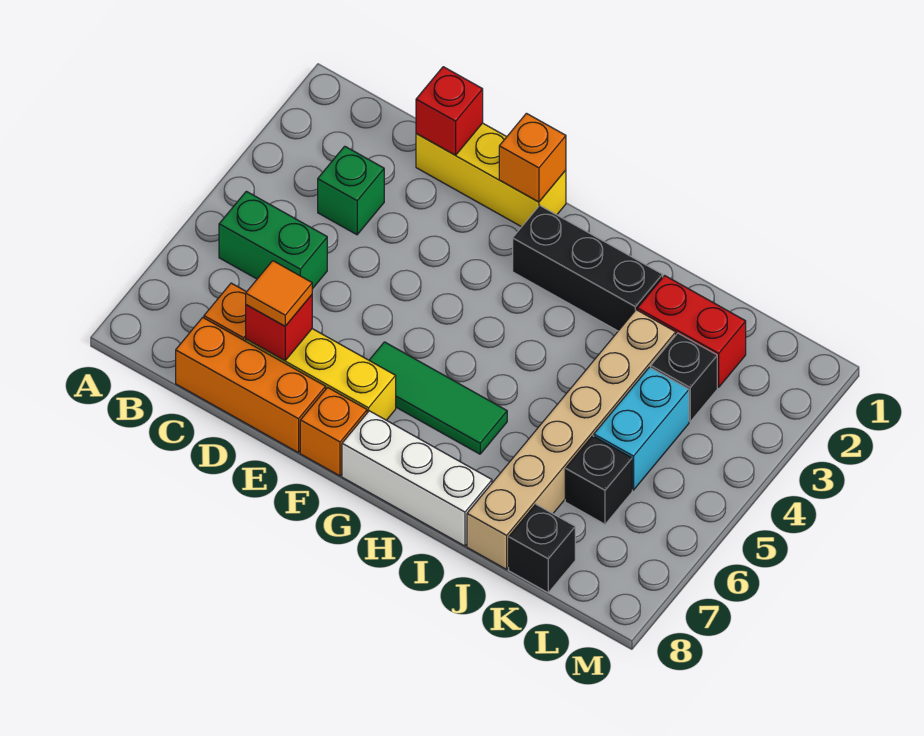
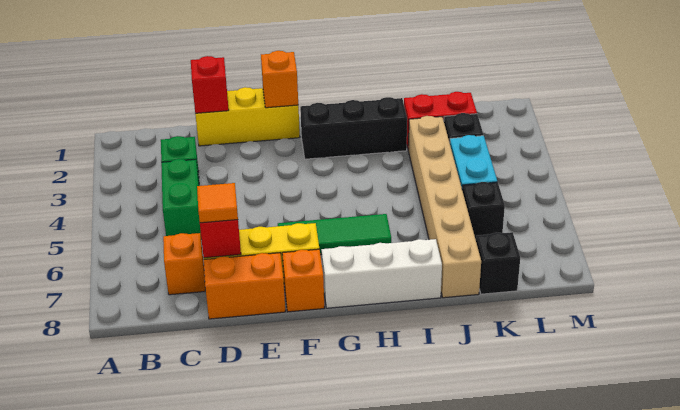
green brick B5:C5 level 1 -> green brick C4:C5 level 1
orange brick C8:E8 level 1 -> orange brick D8:E8 level 1

